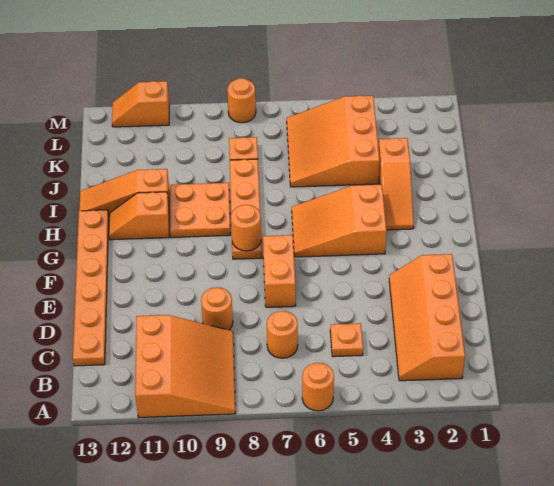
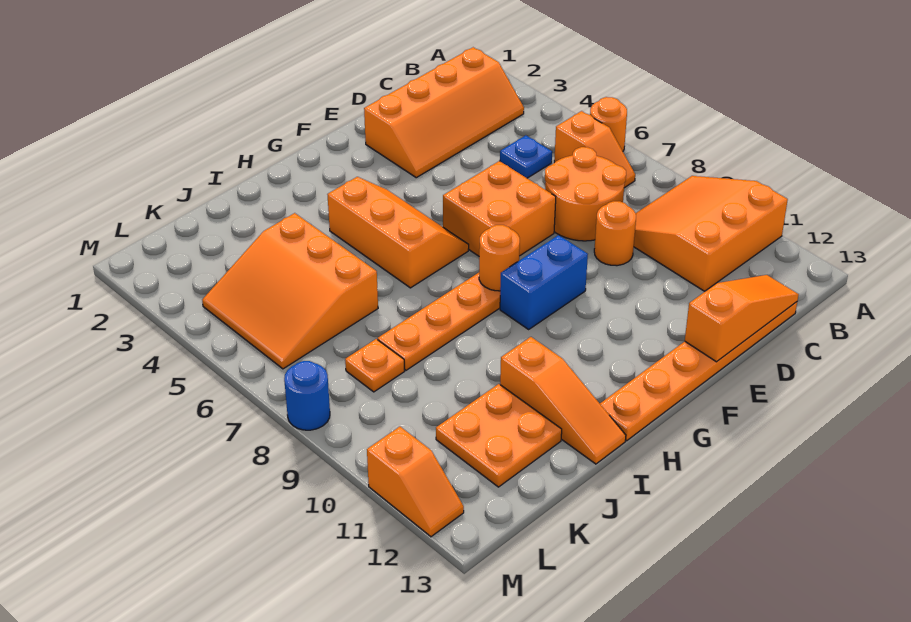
orange plate C5 level 1 -> blue plate C5 level 1
orange round brick C7 level 1 -> orange round brick C7:D8 level 1
orange brick E7:F7 level 1 -> orange brick E6:F7 level 1
none -> blue brick F9:G9 level 1
orange slope G4:H6 level 1 top 4 -> orange slope G4:H6 level 1 top H
orange slope H3:J3 level 1 top J -> orange slope C13:E13 level 2 top E
orange plate H9:I10 level 1 -> orange plate J11:K12 level 1
orange slope H11:H12 level 1 top 11 -> orange slope B6:B7 level 1 top 6
orange slope J4:L6 level 1 top 4 -> orange slope J4:L6 level 1 top J
orange round brick M8 level 1 -> blue round brick M8 level 1

